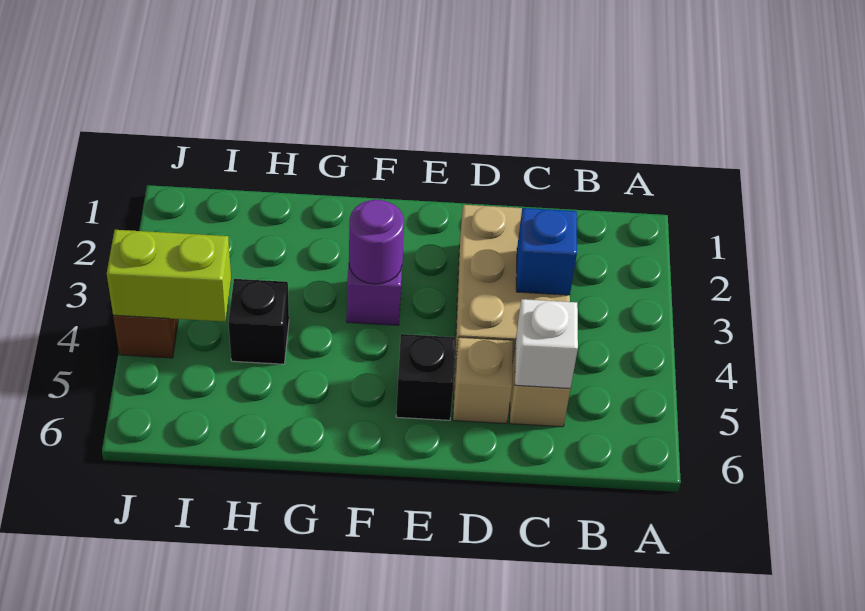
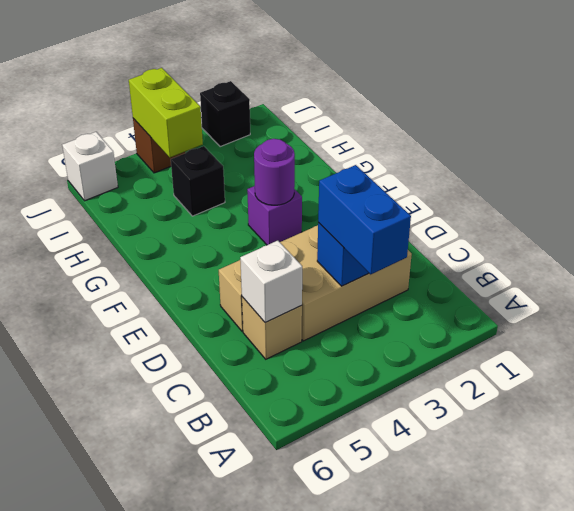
none -> blue brick B3:C3 level 3
black brick E5 level 1 -> black brick J2 level 1
none -> white brick J6 level 1

